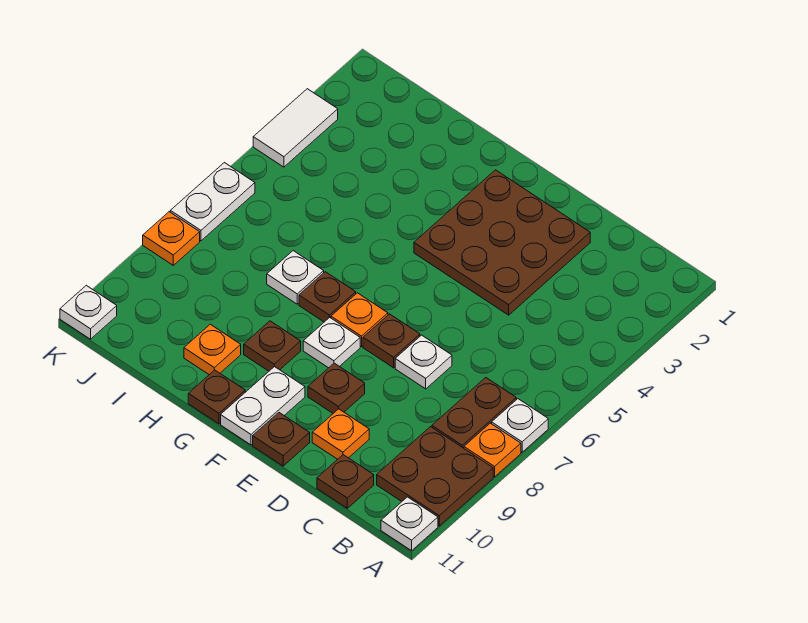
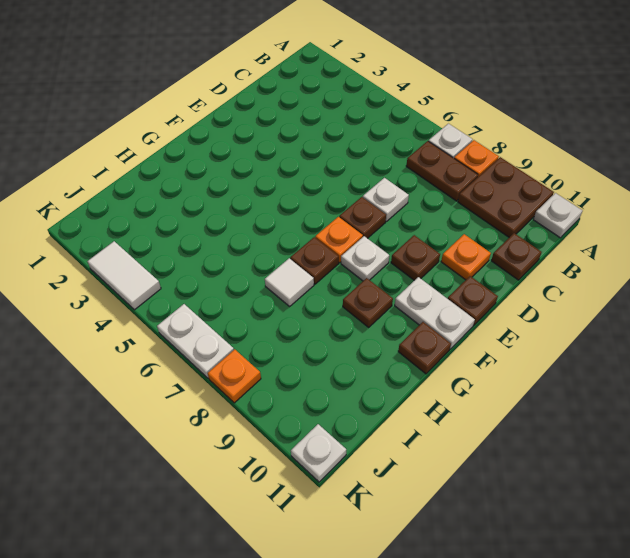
brown plate D2:F4 level 1 -> none
white plate H7 level 1 -> white tile H7 level 1
orange plate H10 level 1 -> none

